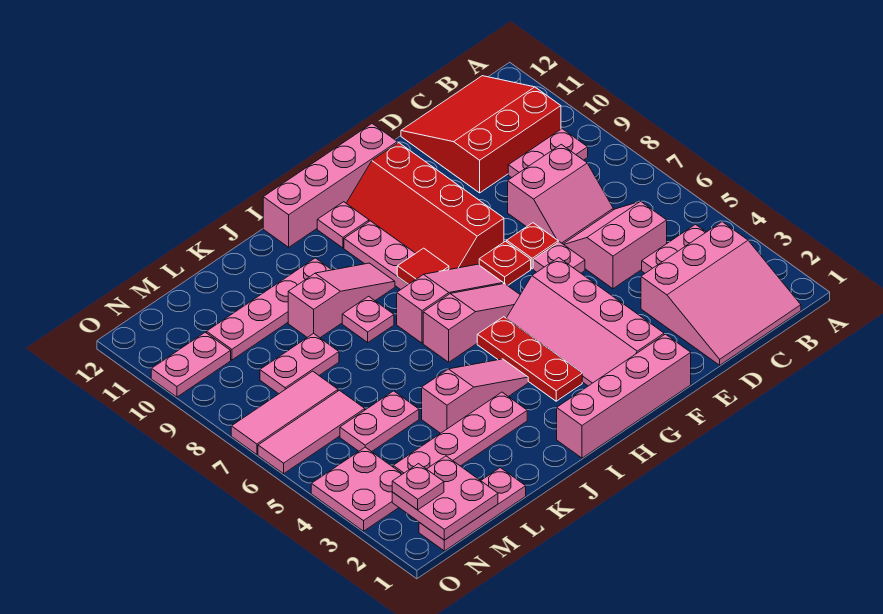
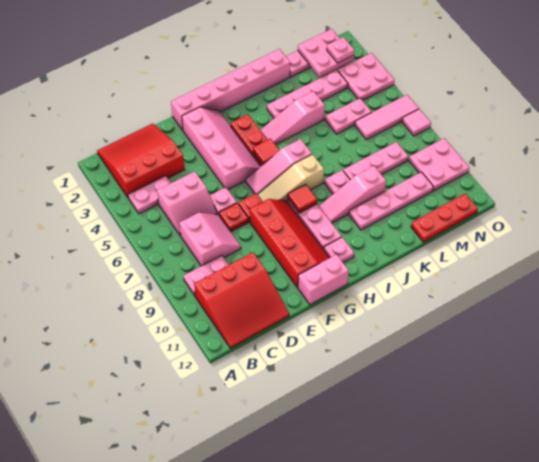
pink slope B1:D3 level 1 top 3 -> red slope B1:D3 level 1 top 3
pink slope C7:D8 level 1 top 8 -> pink slope C7:D8 level 1 top C
pink brick F1:I1 level 1 -> pink brick F1:K1 level 1
pink brick F12:I12 level 1 -> pink brick F12:G12 level 1
pink slope G7:I7 level 1 top I -> tan slope G7:I7 level 1 top I
none -> red tile H5 level 2
pink plate L8:M8 level 1 -> pink plate K8:M8 level 1
none -> red plate L12:N12 level 1
pink tile M7:O7 level 1 -> pink tile O7 level 1
pink plate N10:O10 level 1 -> pink plate N9:O10 level 1

